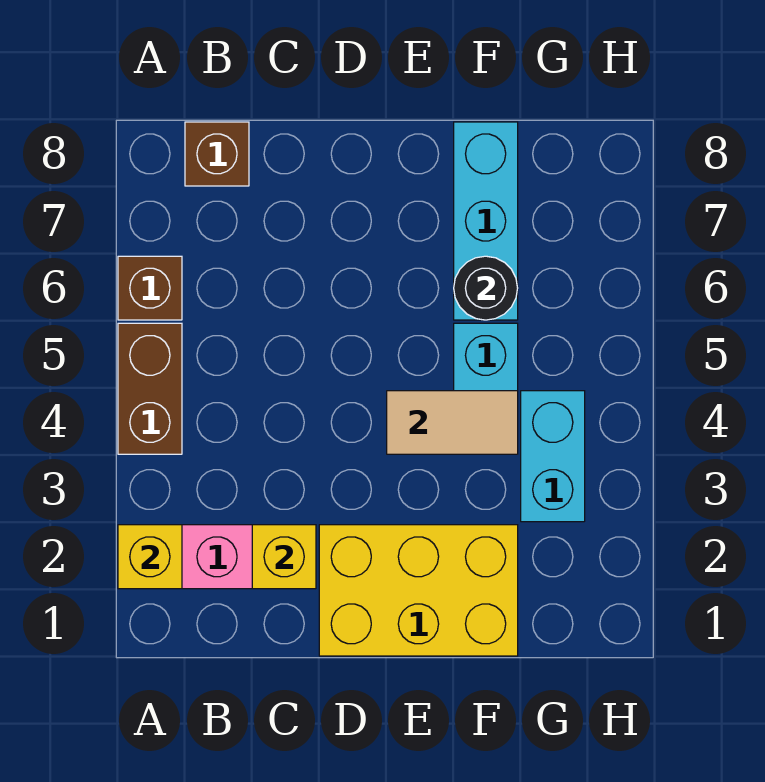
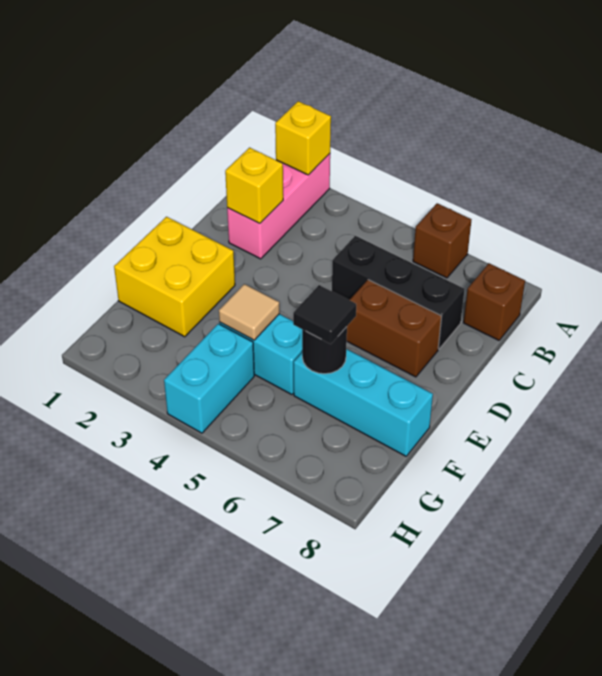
brown brick A4:A5 level 1 -> brown brick D6:D7 level 1
none -> black brick C5:C7 level 1
yellow brick D1:F2 level 1 -> yellow brick E1:F2 level 1
tan tile E4:F4 level 2 -> tan tile F4 level 2
none -> black tile F6 level 3
cyan brick G3:G4 level 1 -> cyan brick G4:H4 level 1

